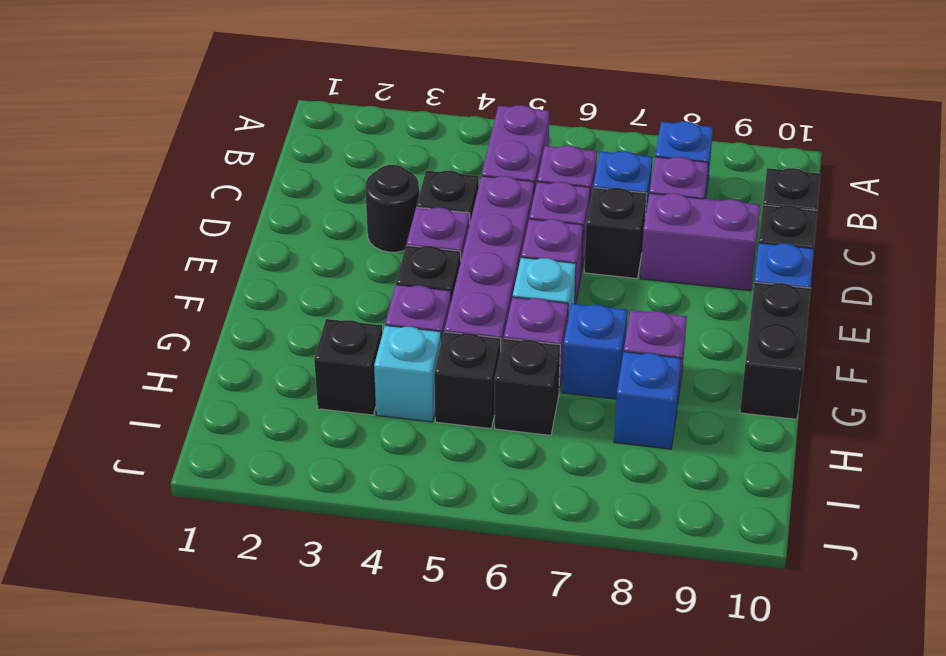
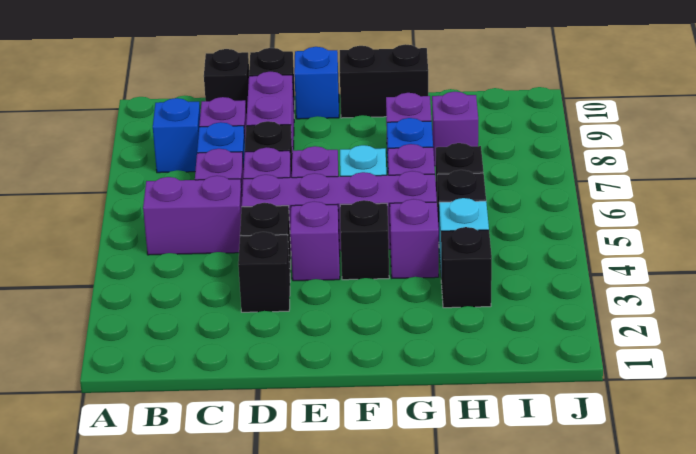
black round brick D3 level 1 -> black brick D3 level 1
blue brick H8 level 1 -> purple brick H8 level 1

